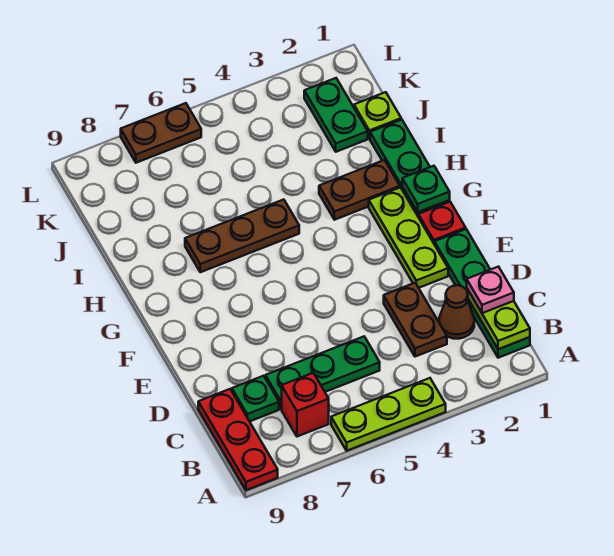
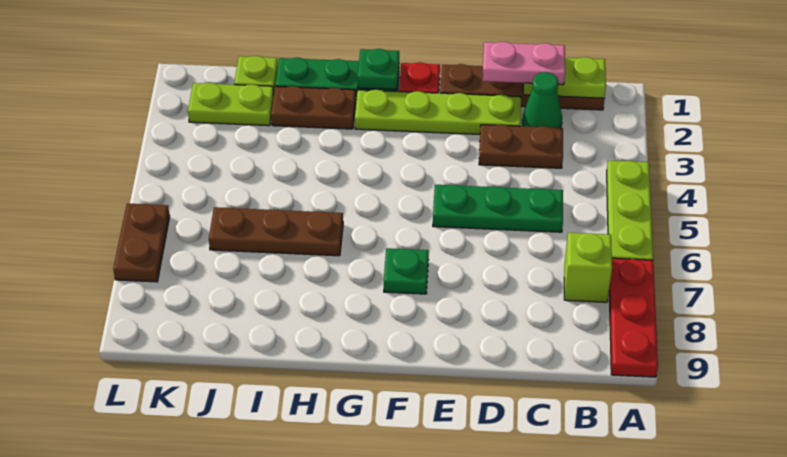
red plate A9:C9 level 1 -> red plate A7:A9 level 1
green plate B1:E1 level 1 -> brown plate B1:E1 level 1
red brick B7 level 1 -> lime brick B7 level 1
pink plate C1 level 3 -> pink plate C1:D1 level 3
brown cone C2 level 1 -> green cone C2 level 1
green plate C5:C7 level 1 -> green plate C5:E5 level 1
green plate C8 level 1 -> green plate F7 level 1
lime plate E2:G2 level 1 -> lime plate D2:G2 level 1
brown plate H2:H3 level 1 -> brown plate H2:I2 level 1
brown plate H5:H7 level 1 -> brown plate H6:J6 level 1
green plate J2:K2 level 1 -> lime plate J2:K2 level 1

